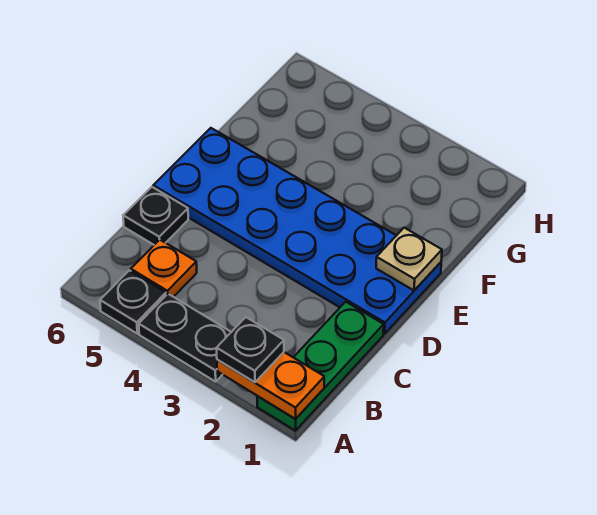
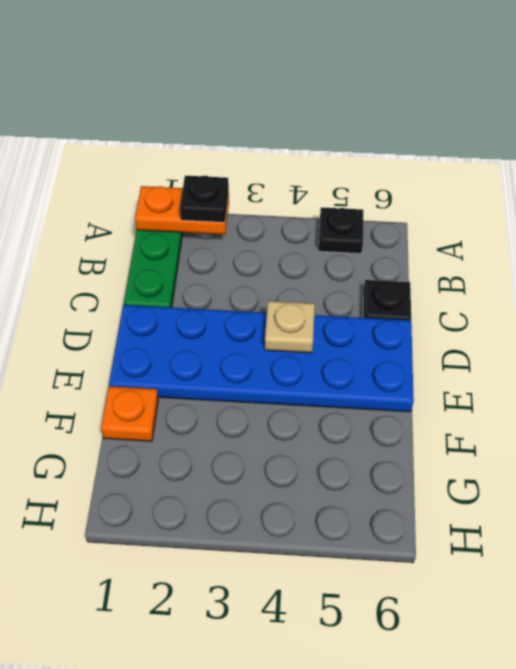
black plate A3:A4 level 1 -> none
orange plate B5 level 1 -> orange plate F1 level 1
tan plate E1 level 2 -> tan plate D4 level 2

